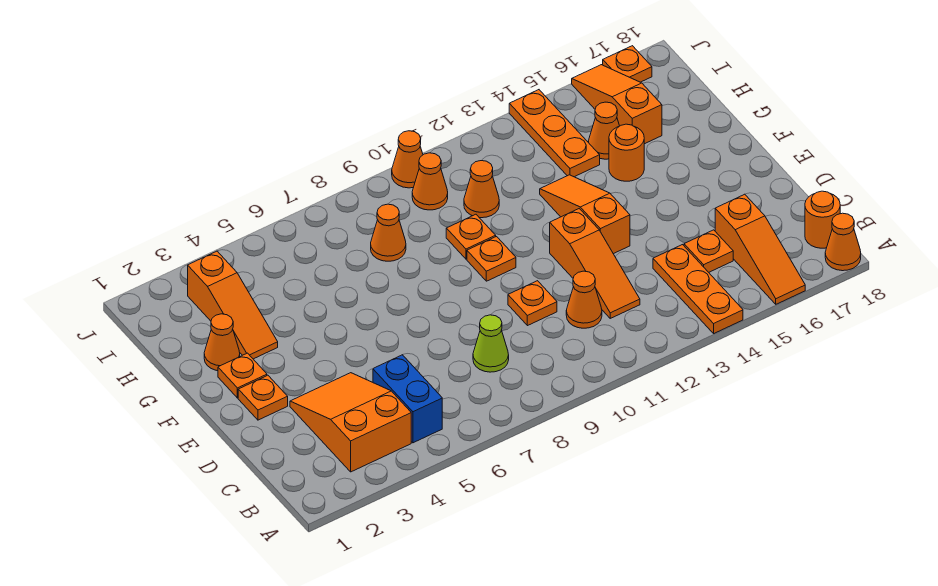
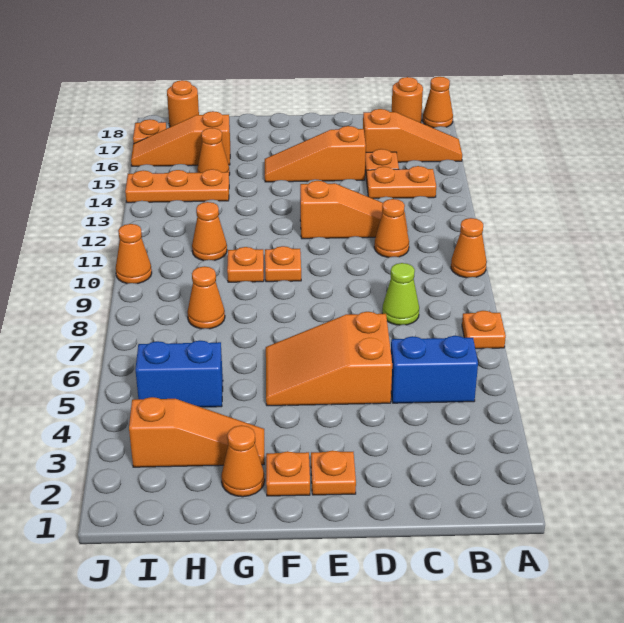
orange plate A14:C14 level 1 -> orange plate B14:C14 level 1
orange slope B3:D4 level 1 top B -> orange slope D5:F6 level 1 top D
orange plate D10 level 1 -> orange plate A7 level 1
orange slope E13:G13 level 1 top E -> orange slope D15:F15 level 1 top D
orange round brick G15 level 1 -> orange round brick I18 level 1
none -> blue brick H5:I5 level 1
orange cone I10 level 1 -> orange cone A10 level 1

